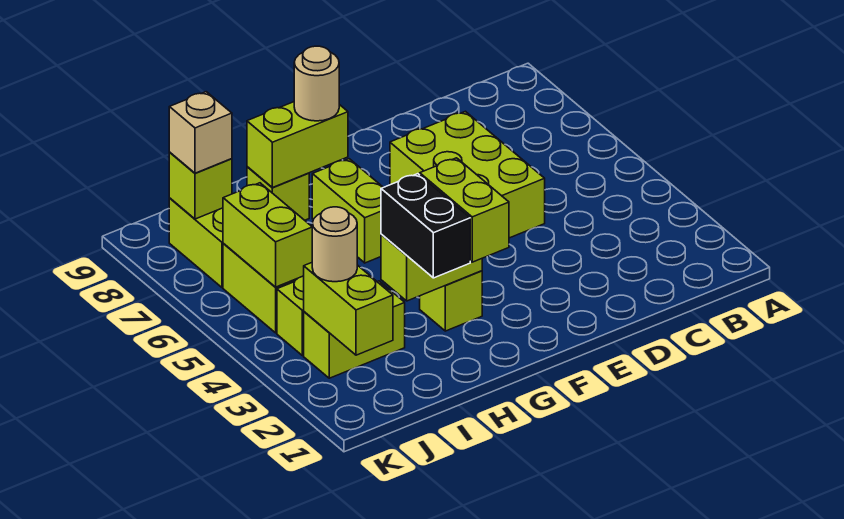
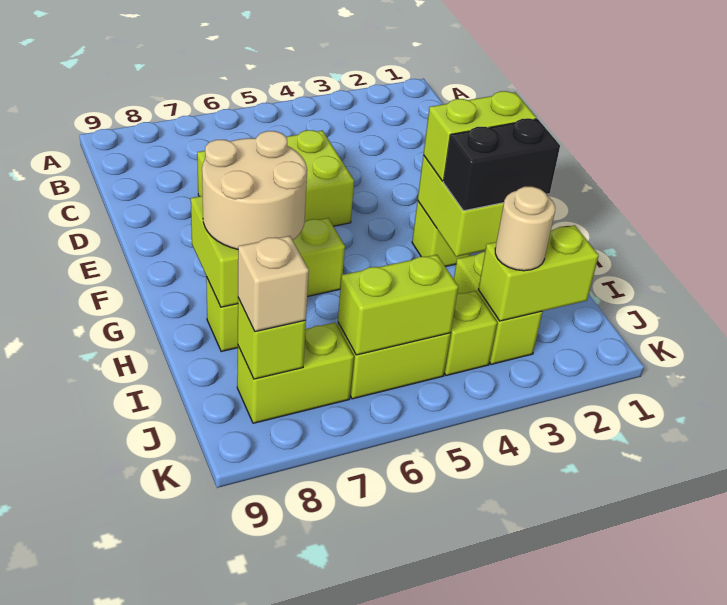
tan round brick G8 level 3 -> tan round brick G7:H8 level 3

